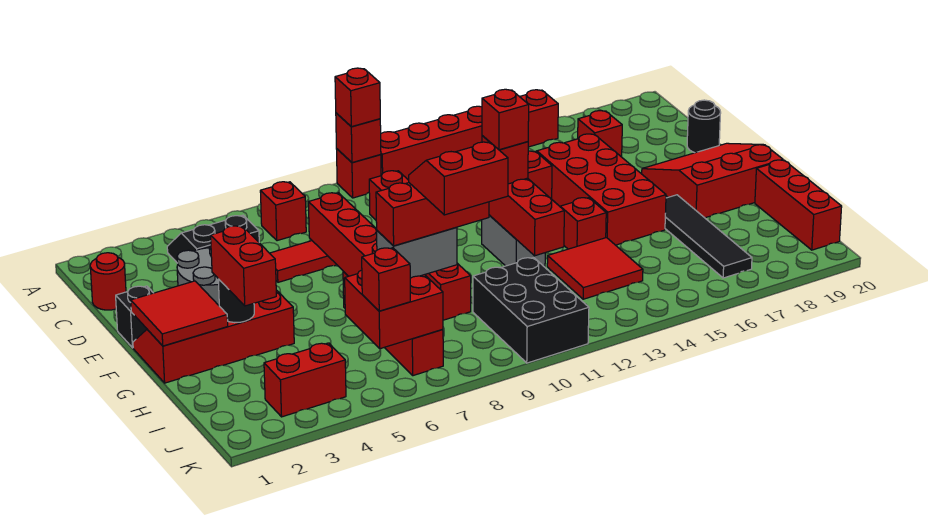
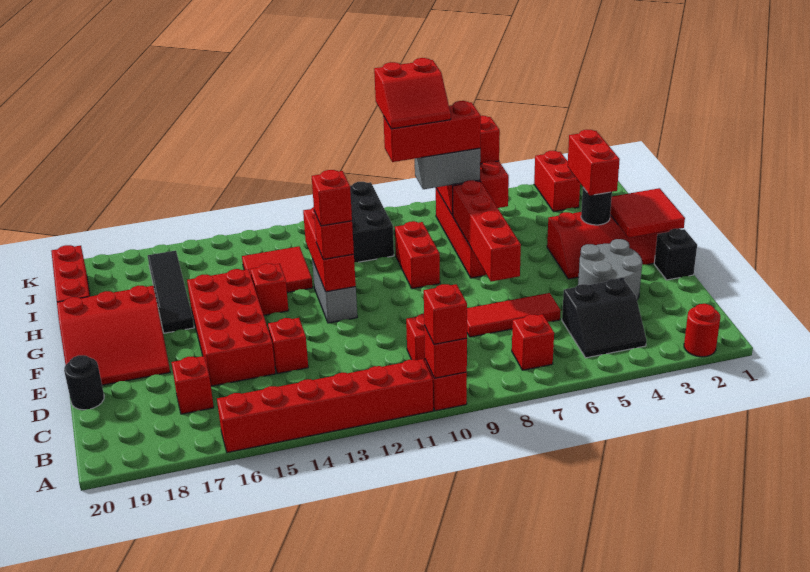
red round brick C1 level 1 -> red round brick A2 level 1
red brick J3:J4 level 1 -> red brick J3:K3 level 1

